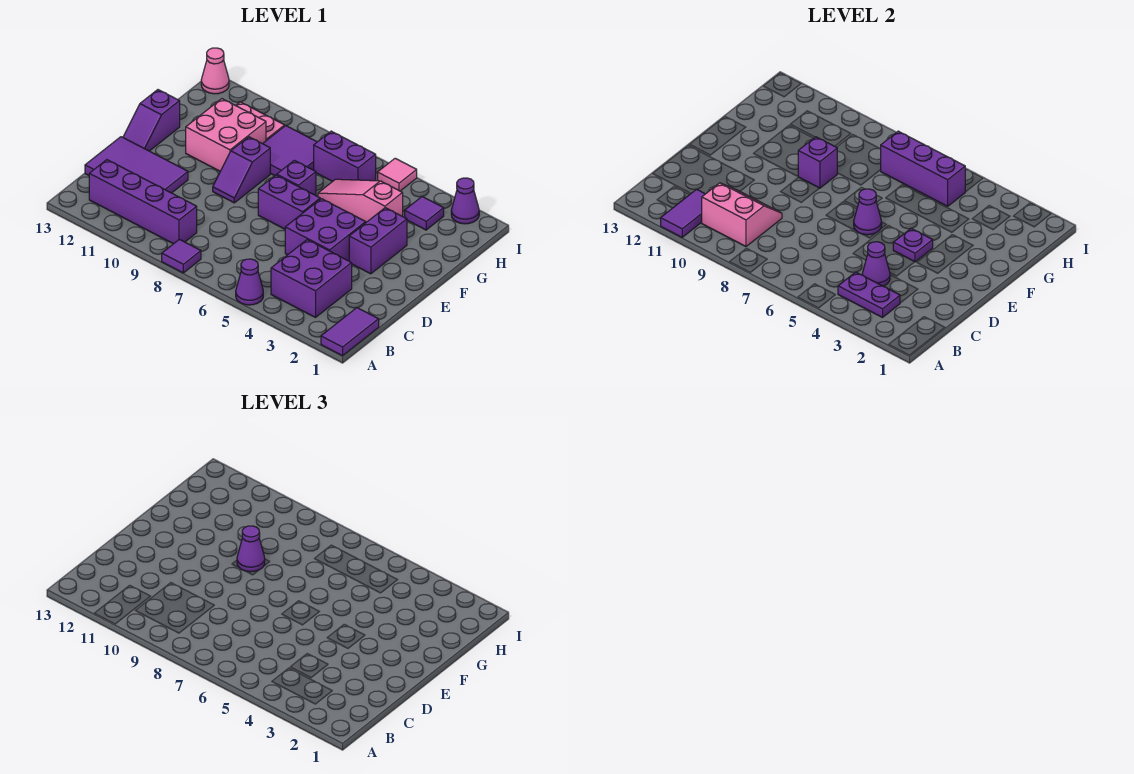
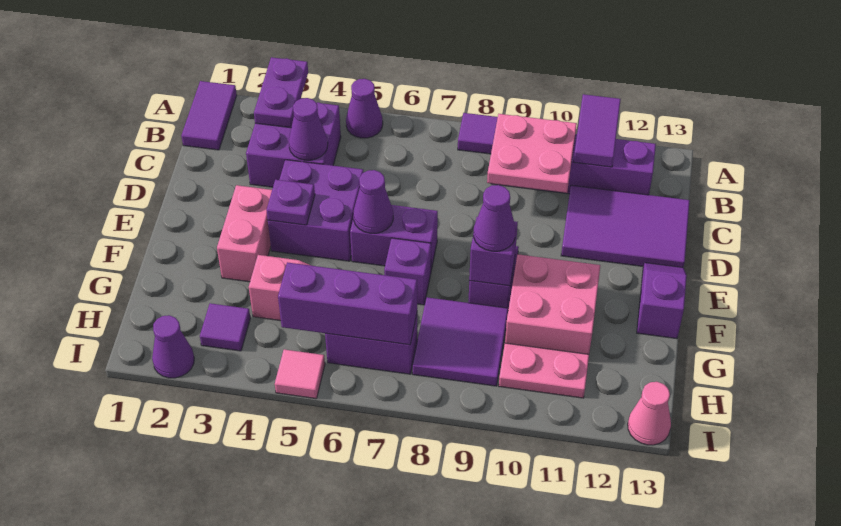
purple plate B3:B4 level 2 -> purple plate A3:B3 level 2
pink slope B9:C10 level 2 top B -> pink plate B9:C10 level 2
purple brick E3:F3 level 1 -> pink brick E3:F3 level 1

